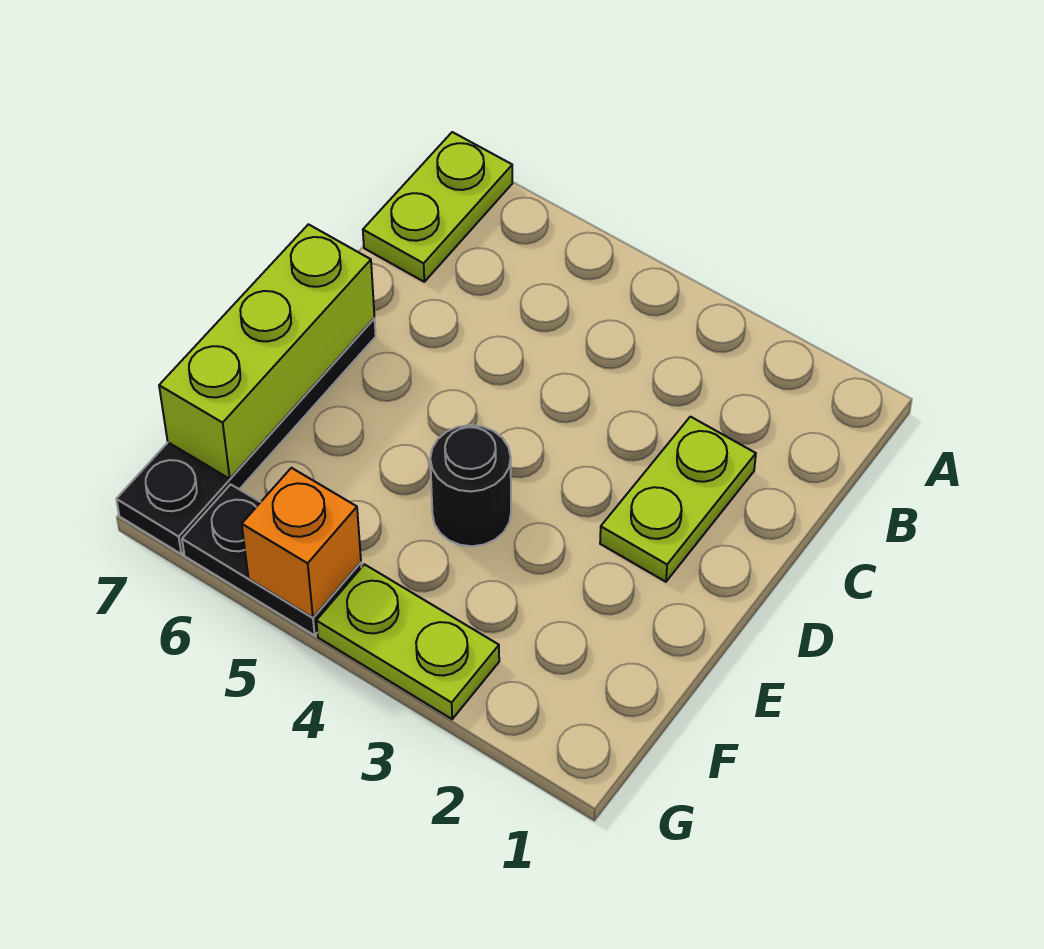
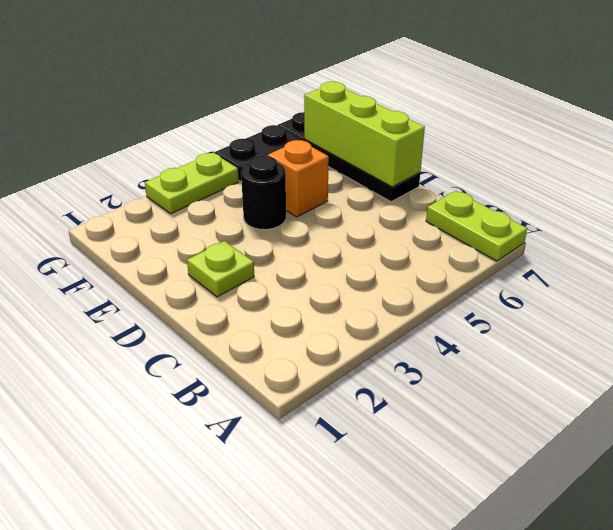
lime plate C2:D2 level 1 -> lime plate D2 level 1
orange brick G5 level 2 -> orange brick E5 level 1

